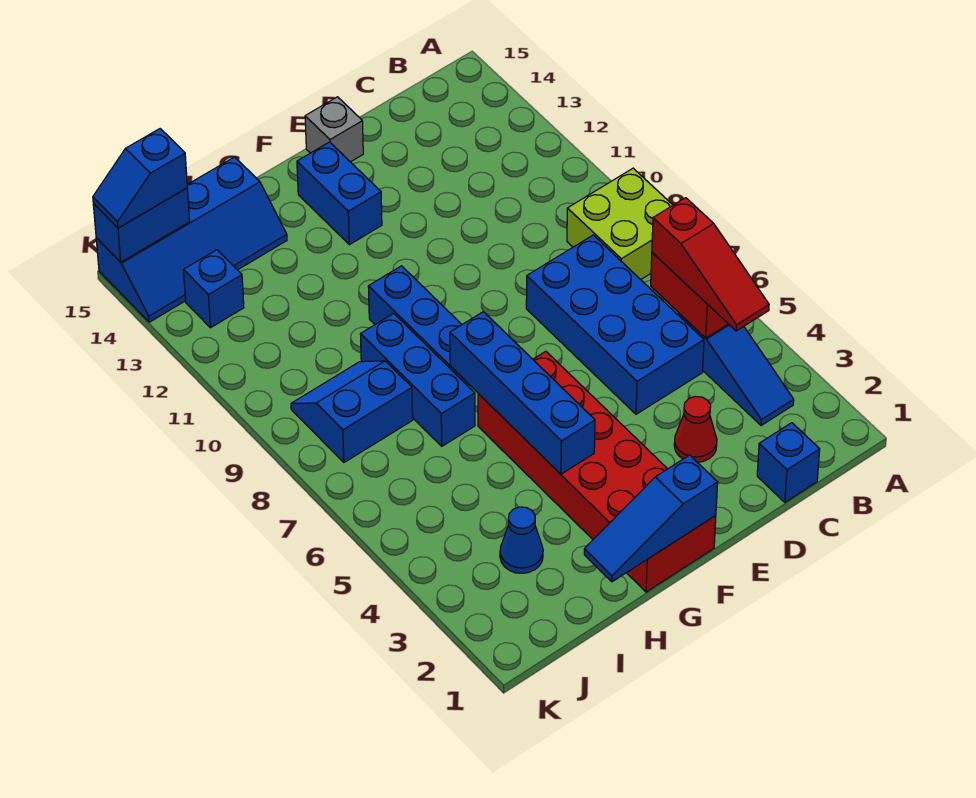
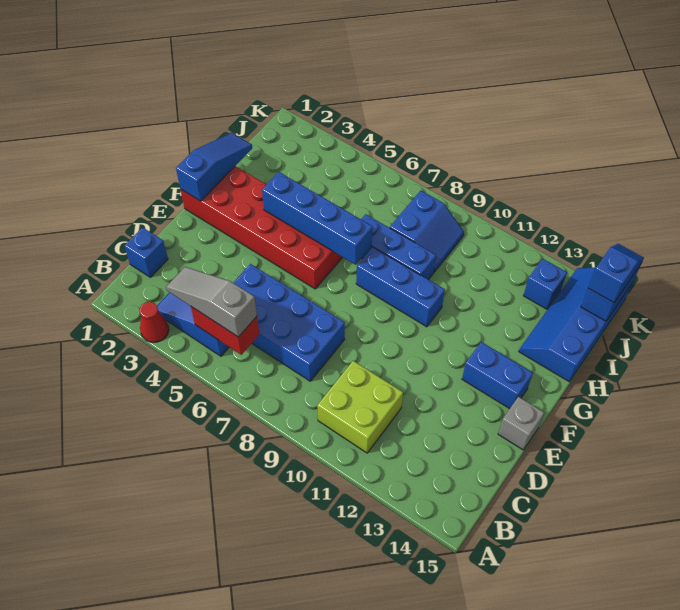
lime brick A8:B9 level 1 -> lime brick B10:C11 level 1
red slope B4:B6 level 3 top 6 -> grey slope B4:B6 level 3 top 6
red cone D3 level 1 -> red cone A3 level 1
blue cone I3 level 1 -> none

